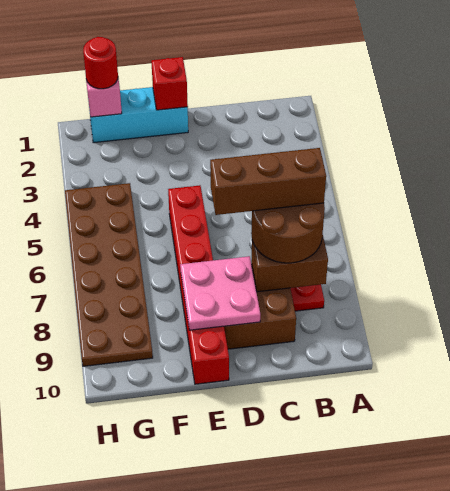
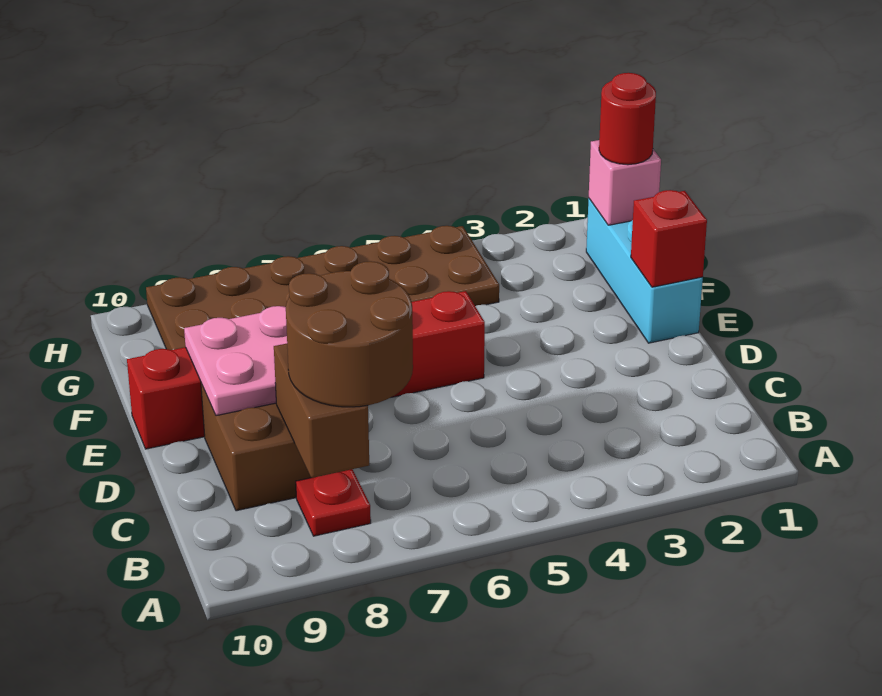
brown brick B7:D7 level 4 -> none

